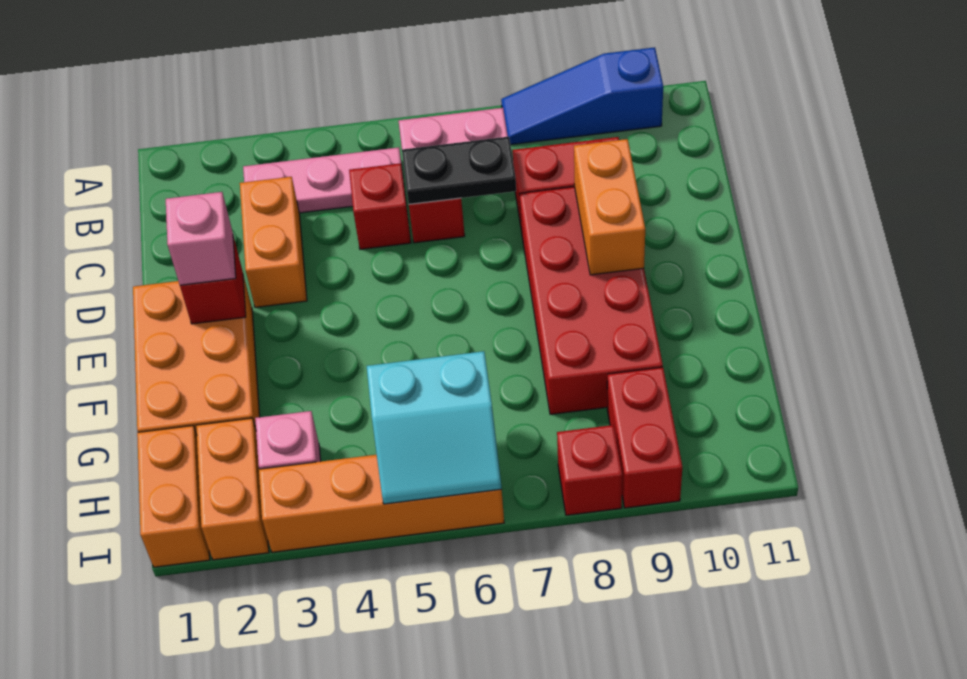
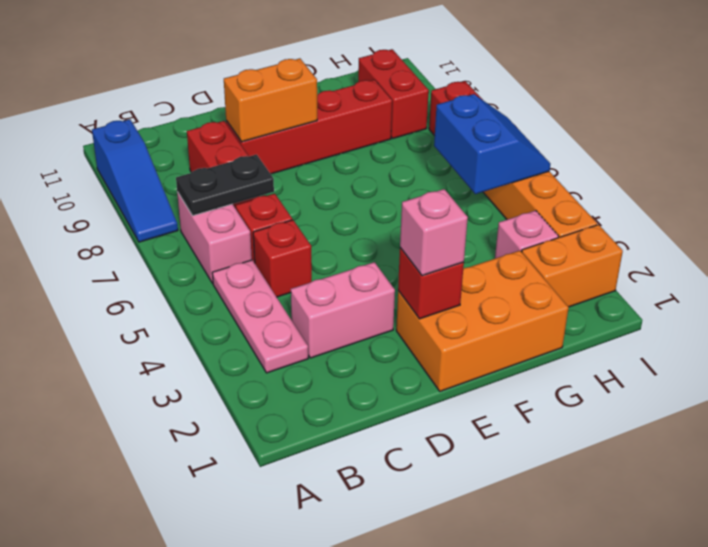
orange brick C3:D3 level 1 -> pink brick C3:D3 level 1
black plate C6:C7 level 2 -> black plate B7:C7 level 2
red brick D8:G9 level 1 -> red brick D9:G9 level 1
orange brick H1:I1 level 1 -> none
cyan slope H5:I6 level 2 top H -> blue slope H5:I6 level 2 top H
red brick H9:I9 level 1 -> red brick H9:H10 level 1

